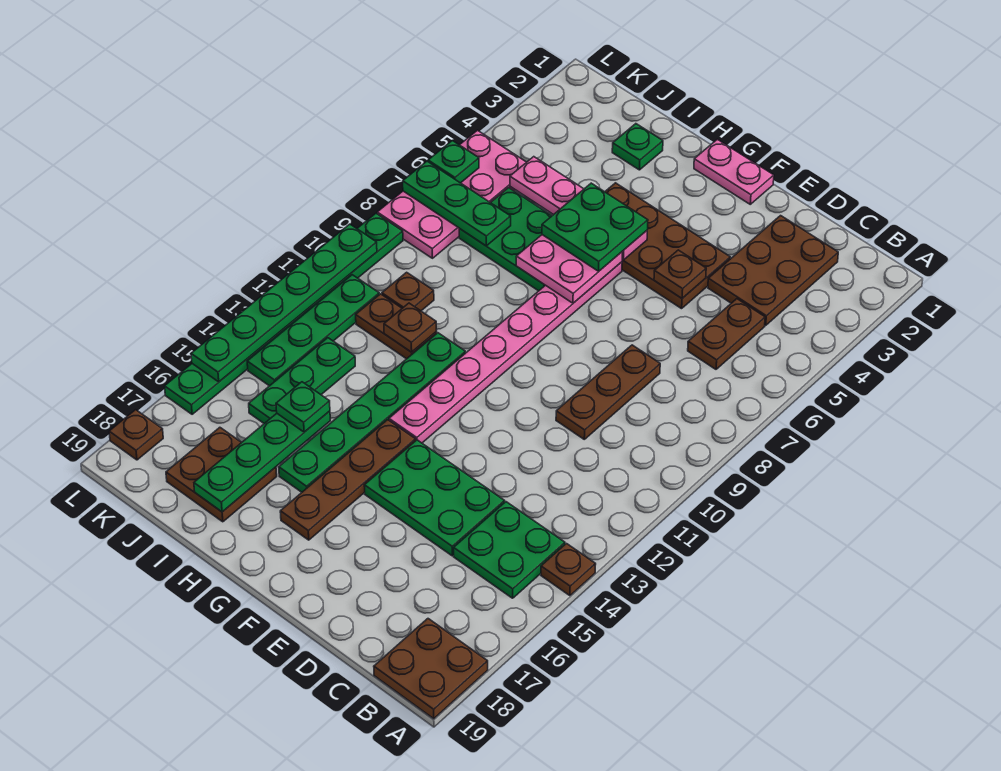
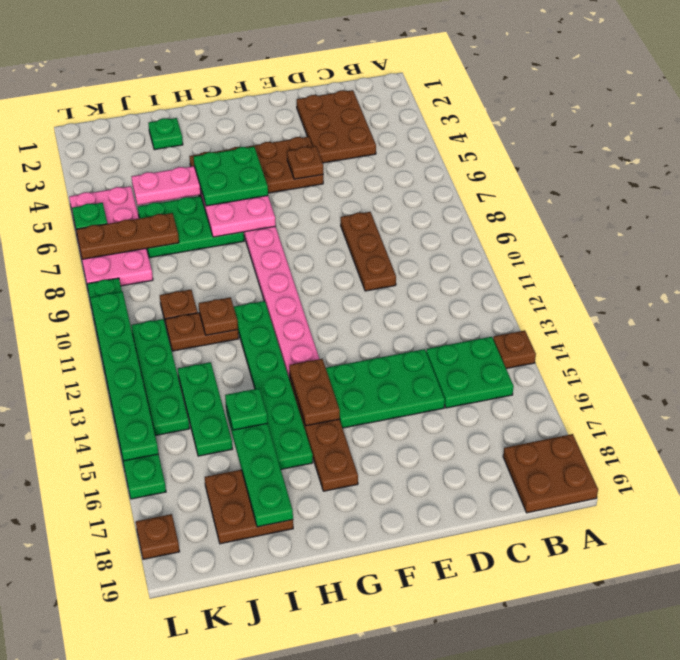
brown plate C5:C6 level 1 -> brown plate G14:G15 level 2
pink plate F1:G1 level 1 -> none
green plate J7:L7 level 2 -> brown plate J7:L7 level 2

